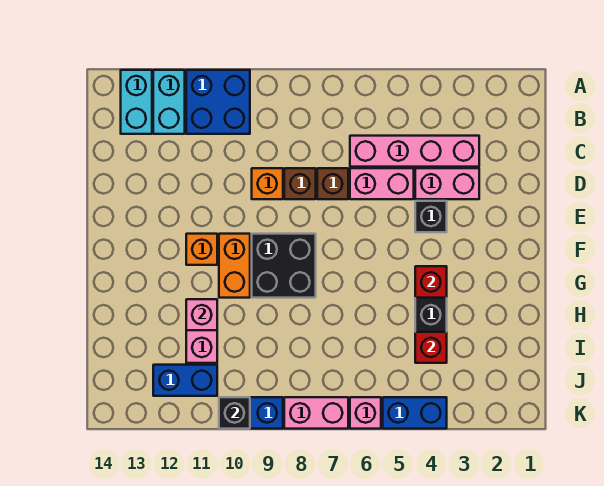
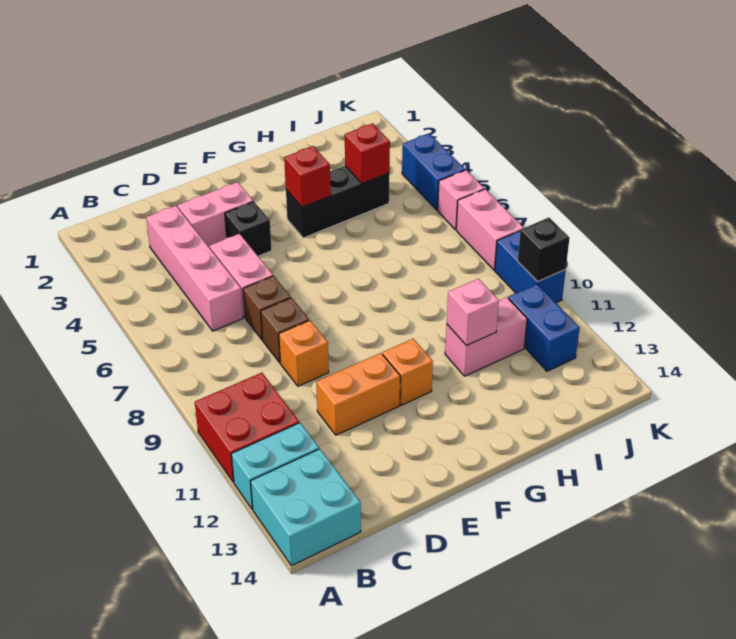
blue brick A10:B11 level 1 -> red brick A10:B11 level 1
cyan brick A13:B13 level 1 -> cyan brick A13:B14 level 1
pink brick D3:D4 level 1 -> pink brick D3:E3 level 1
black brick F8:G9 level 1 -> none
orange brick F10:G10 level 1 -> orange brick D11:E11 level 1

